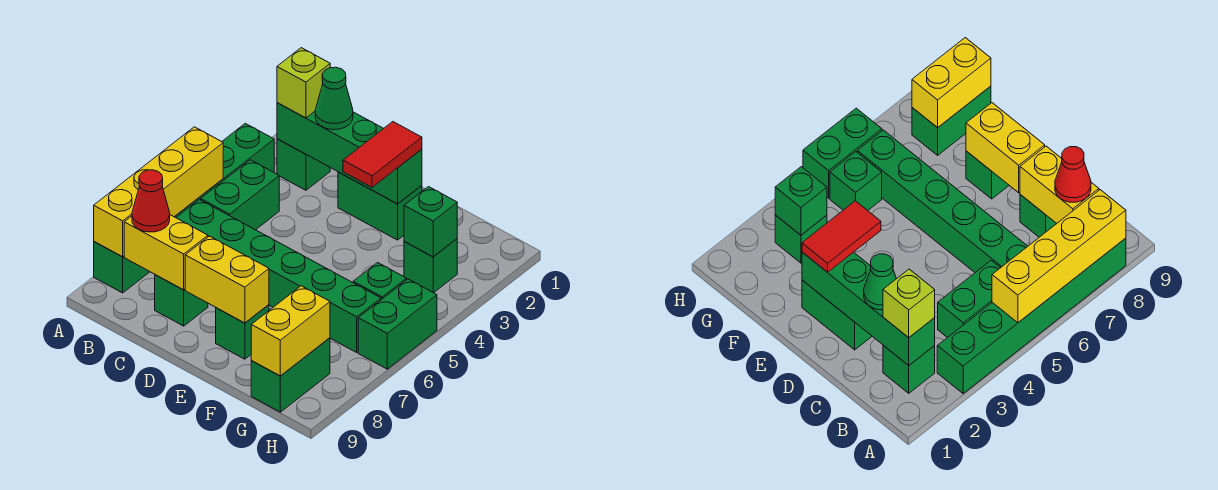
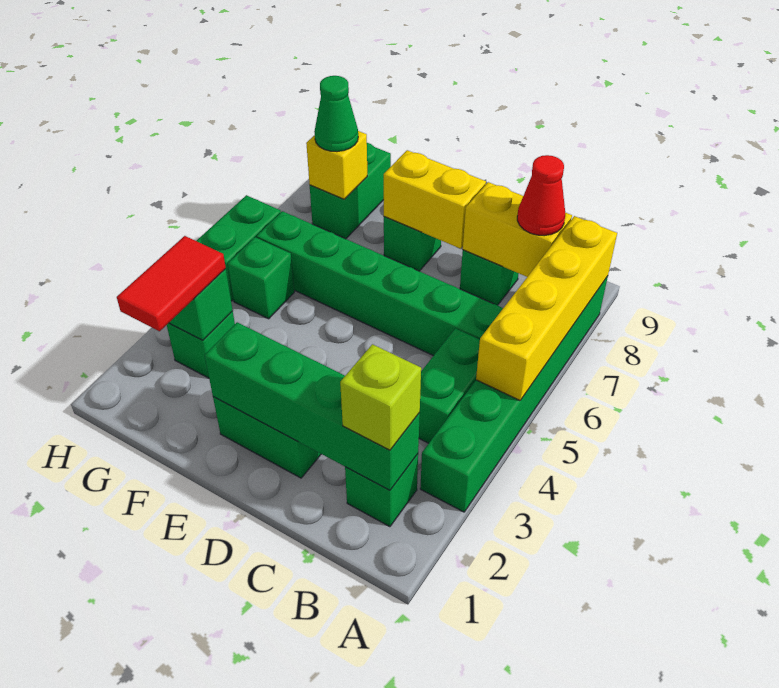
green cone C2 level 3 -> green cone G8 level 3
red tile E2:E3 level 3 -> red tile G2:G3 level 3
yellow brick G8:G9 level 2 -> yellow brick G8 level 2

